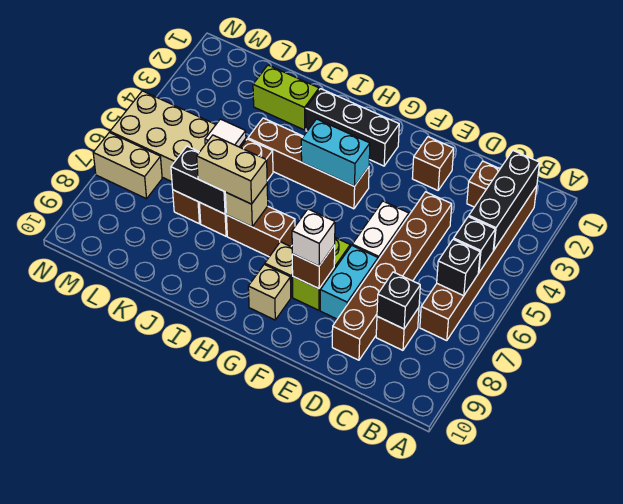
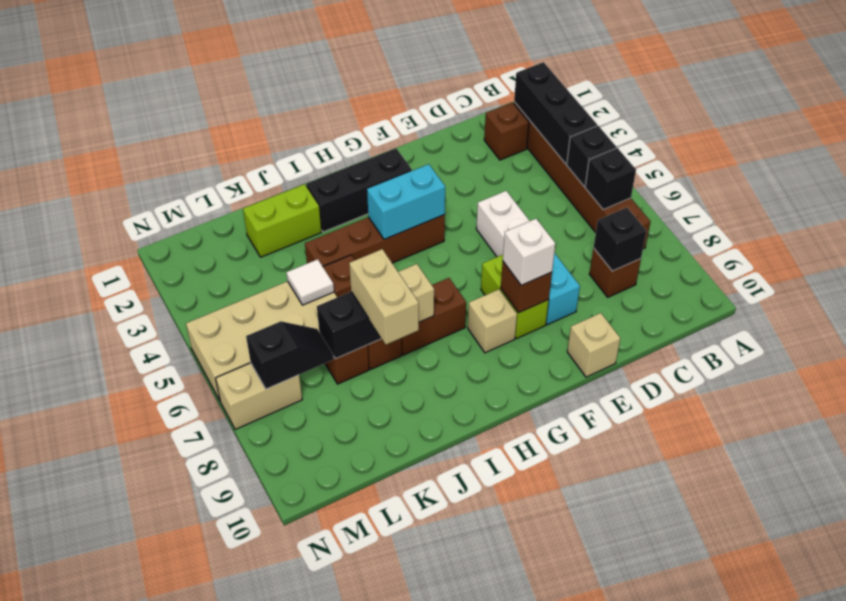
brown brick D4:D9 level 1 -> none
brown brick E2 level 1 -> none
tan brick G9 level 1 -> tan brick E10 level 1
tan brick I7:J7 level 3 -> tan brick J7:J8 level 3
none -> black slope L7:M7 level 2 top M

